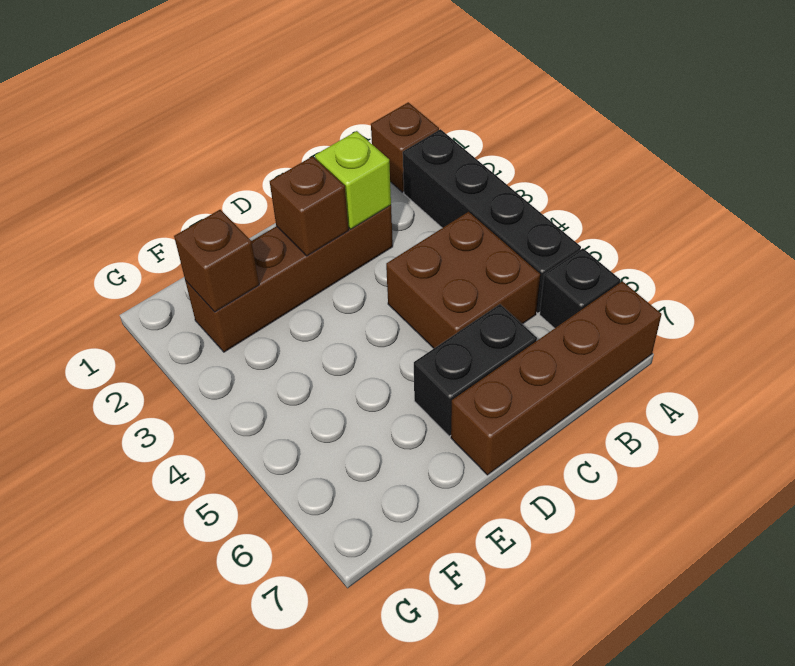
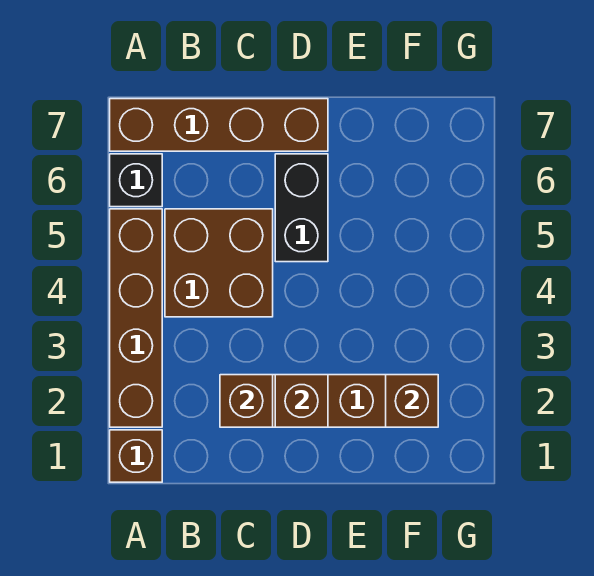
black brick A2:A5 level 1 -> brown brick A2:A5 level 1
lime brick C2 level 2 -> brown brick C2 level 2
black brick C6:D6 level 1 -> black brick D5:D6 level 1

